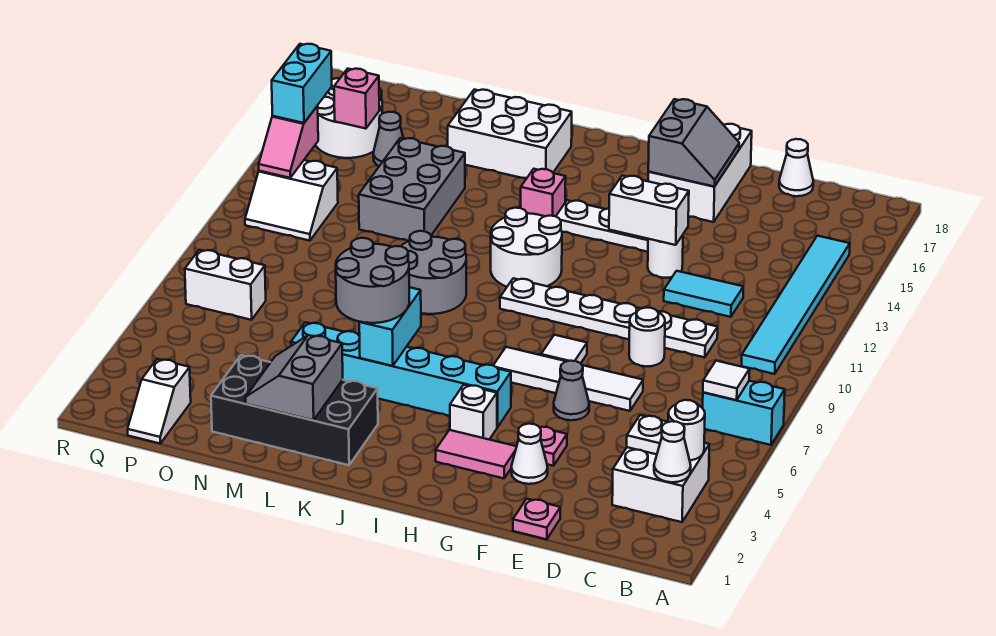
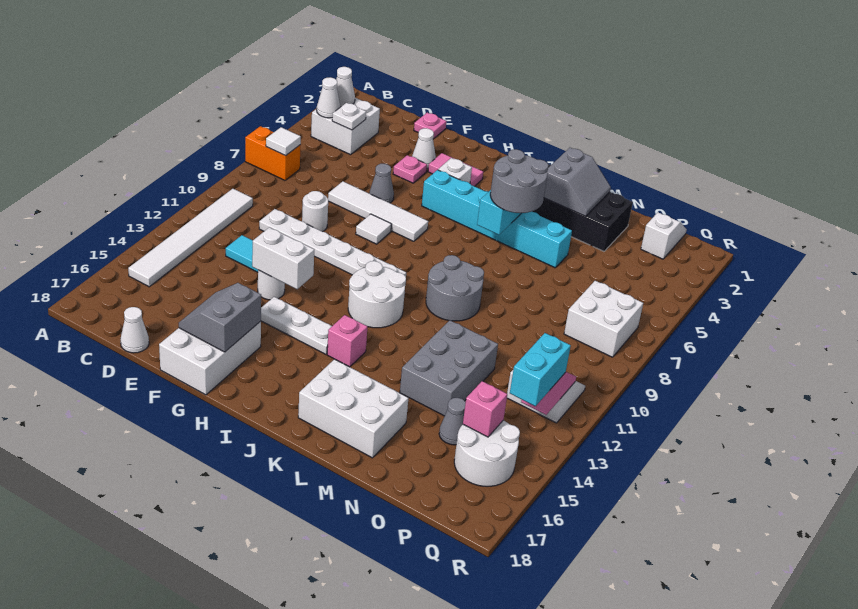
cyan brick A7:B7 level 1 -> orange brick A7:B7 level 1
white round brick B4 level 2 -> white cone B4 level 2
cyan tile B10:B15 level 1 -> white tile B10:B15 level 1
white brick P7:Q7 level 1 -> white brick P7:Q8 level 1

